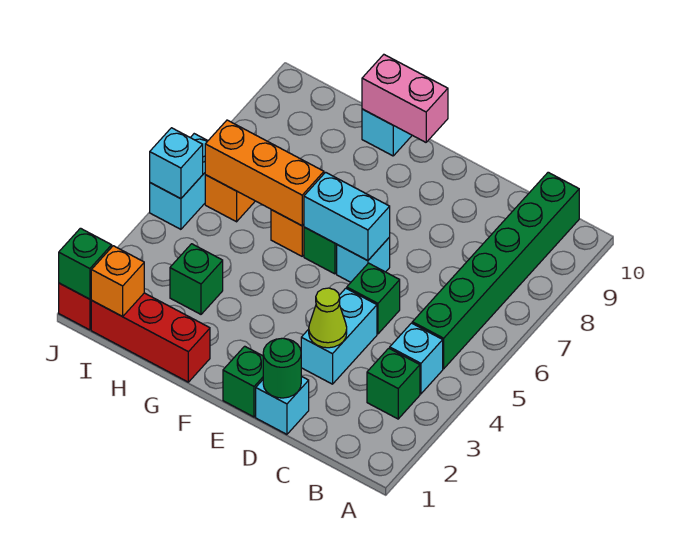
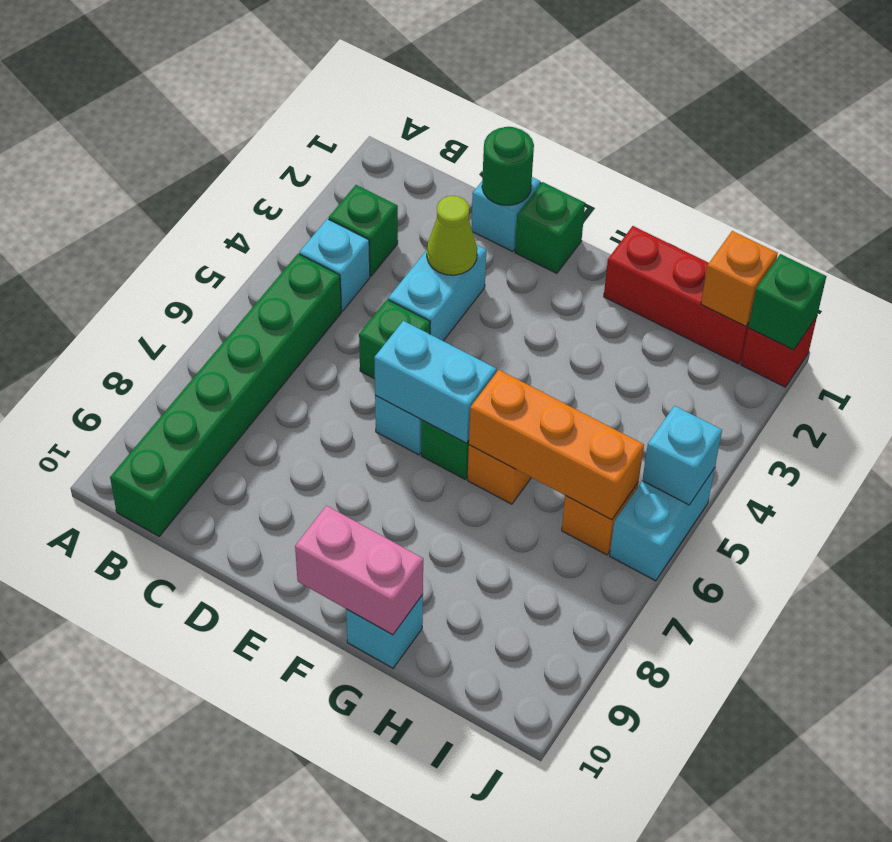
green brick H3 level 1 -> none

